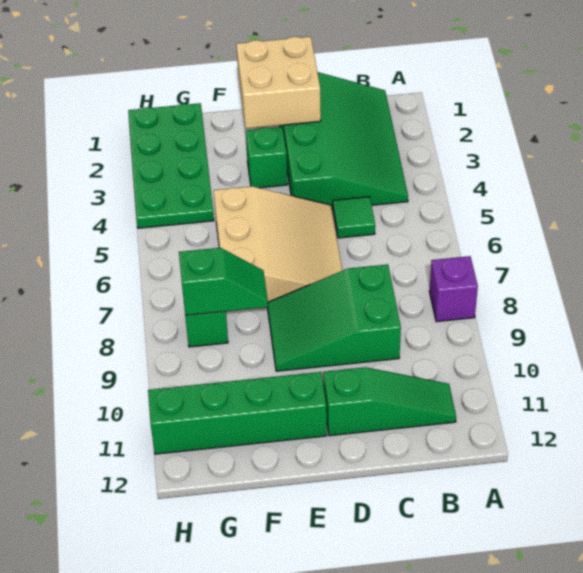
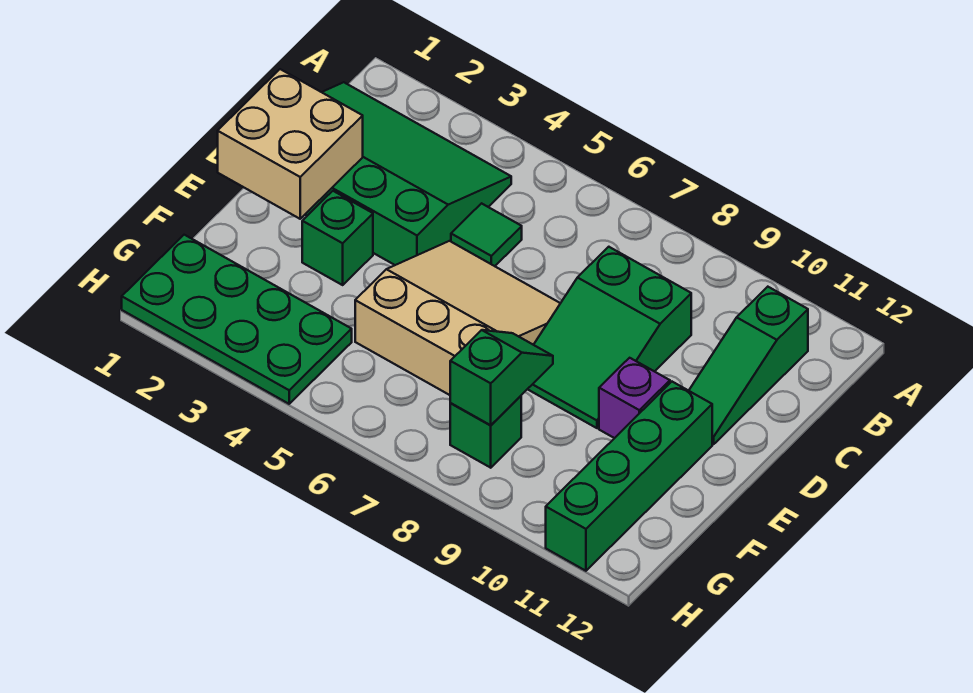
purple brick A8 level 1 -> purple brick E10 level 1
green slope B11:D11 level 1 top D -> green slope B11:D11 level 1 top B

